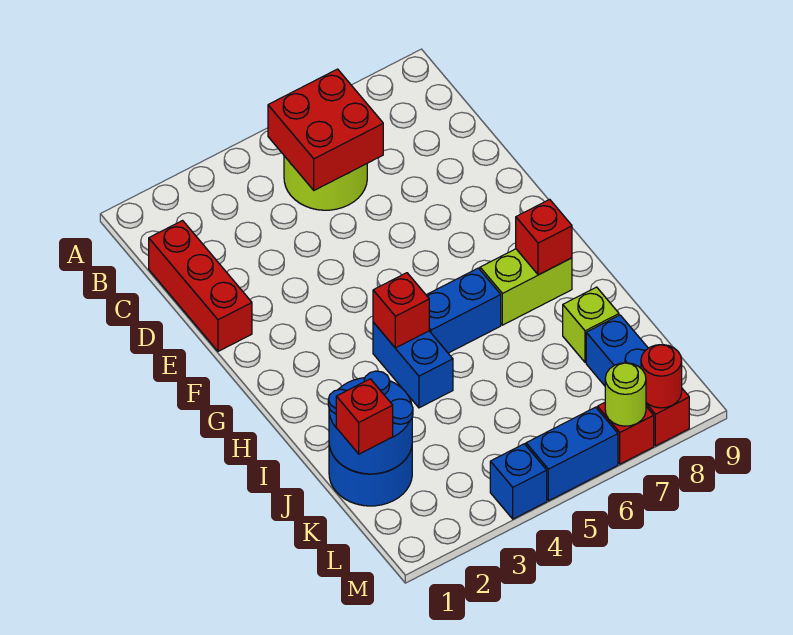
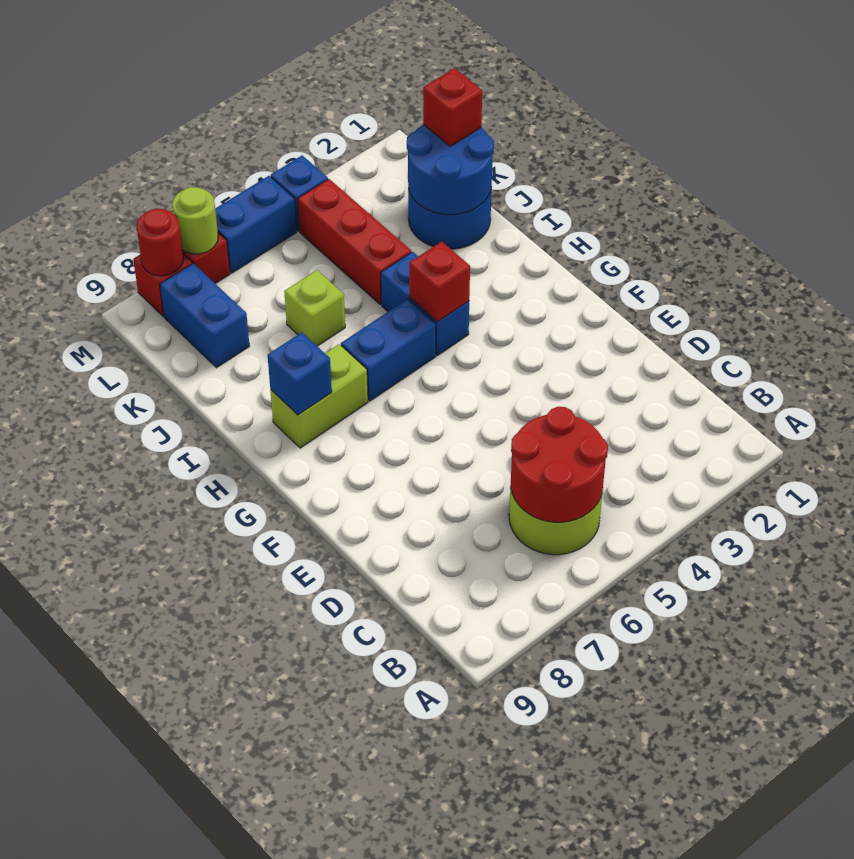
red brick B5:C6 level 2 -> red round brick B5:C6 level 2
red brick C1:E1 level 1 -> red brick J4:L4 level 1
red brick H8 level 2 -> blue brick H8 level 2
lime brick J8 level 1 -> lime brick J6 level 1

